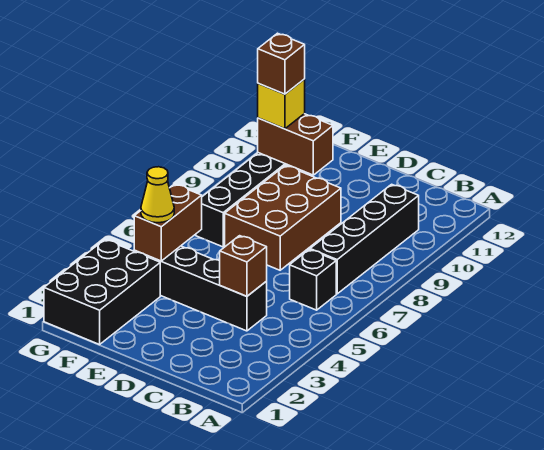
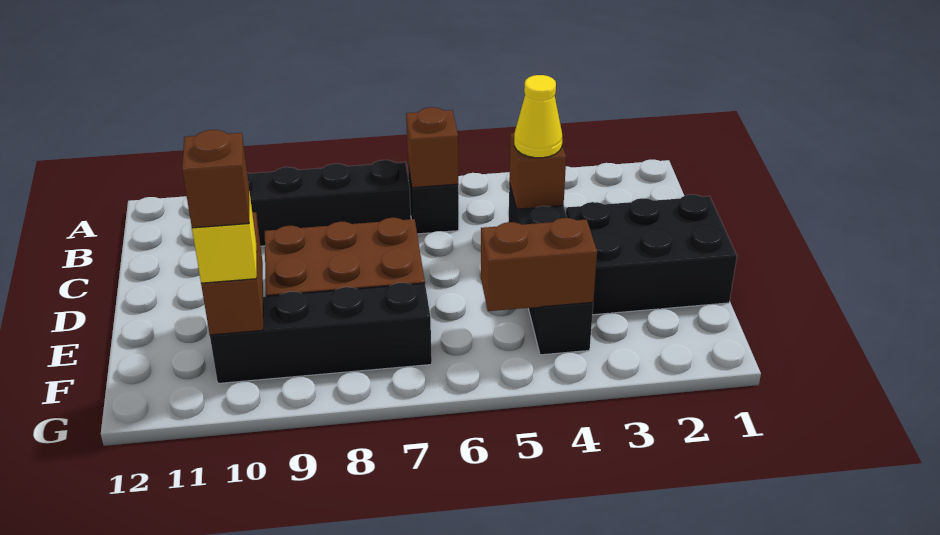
none -> brown brick B6 level 2
black brick F1:G3 level 1 -> black brick D1:E3 level 1
yellow cone F4 level 3 -> yellow cone C4 level 3

